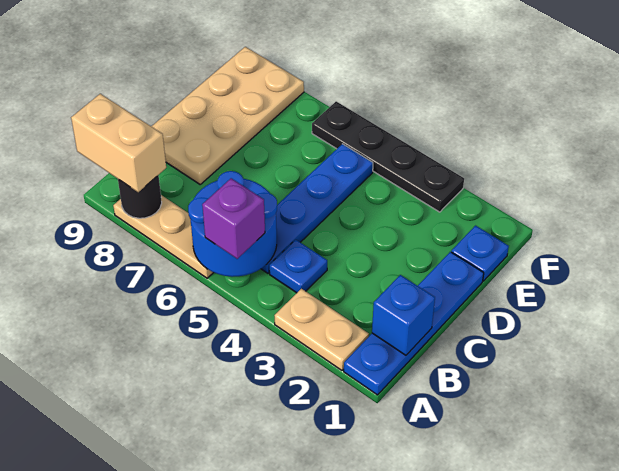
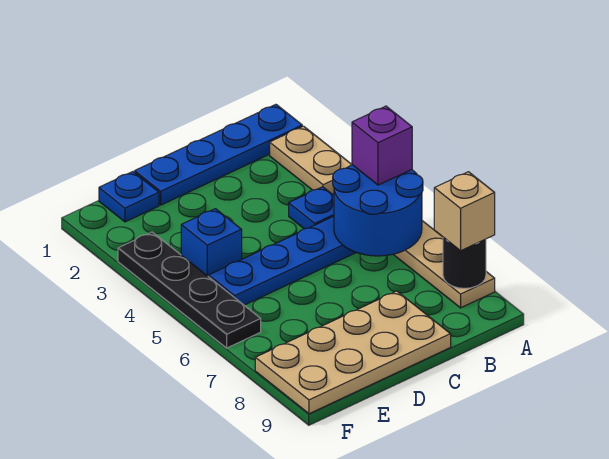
tan brick A8:A9 level 3 -> tan brick A8 level 3
blue brick B1 level 2 -> blue brick E4 level 1

